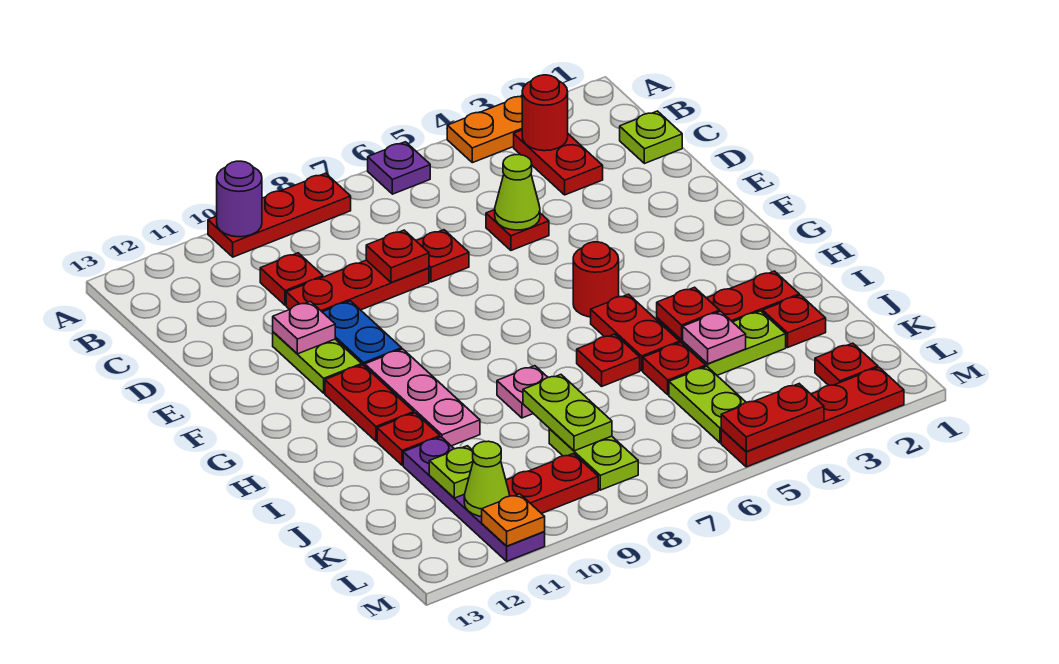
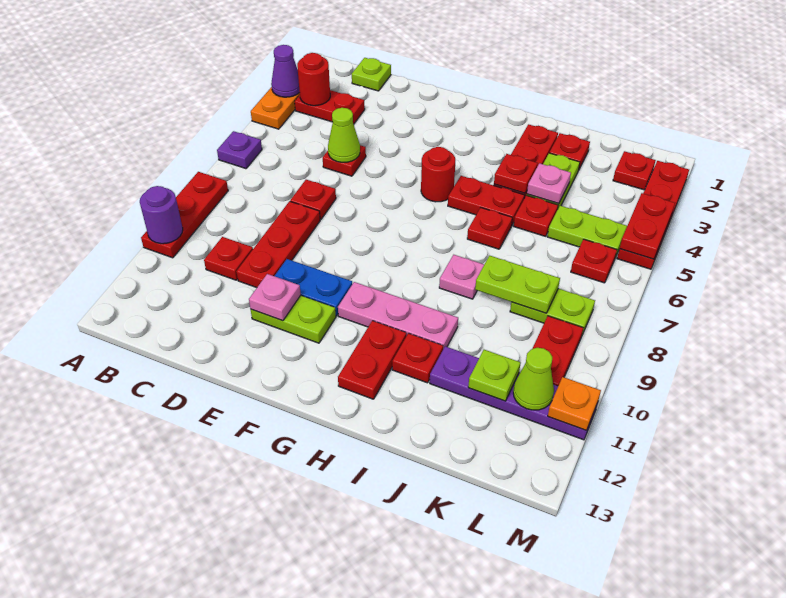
none -> purple cone A3 level 2
red plate D8 level 2 -> red plate L6 level 1
red plate G11:H11 level 1 -> red plate H11:H12 level 1

